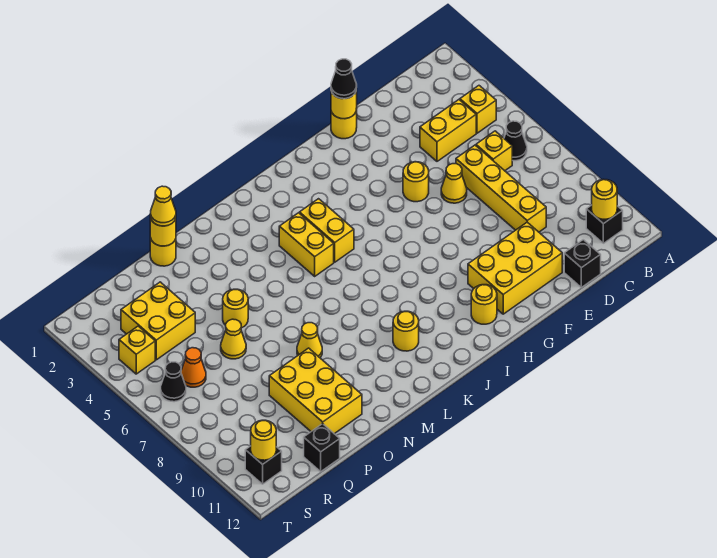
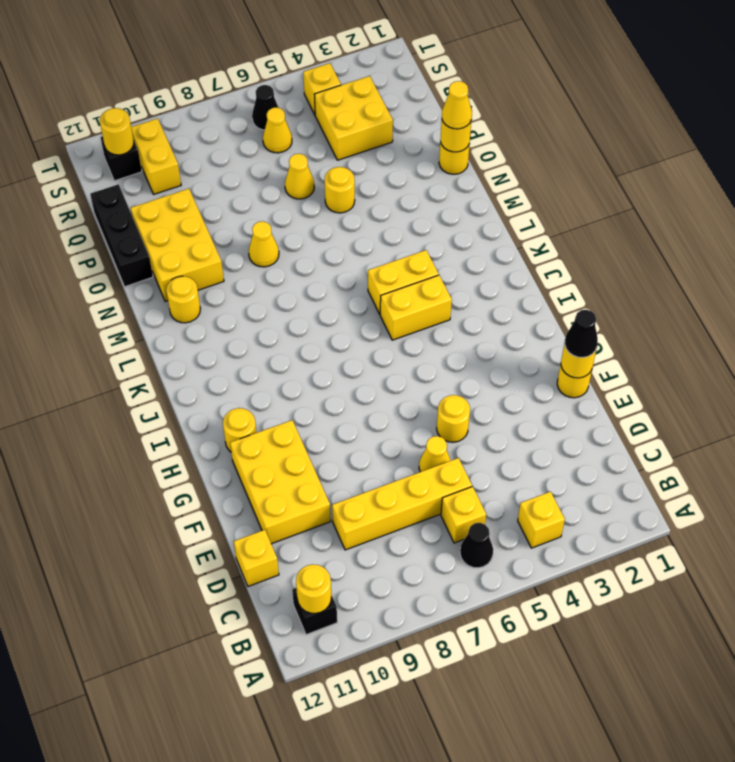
yellow brick C4:D4 level 1 -> yellow brick R10:S10 level 1
black brick D12 level 1 -> yellow brick D12 level 1
yellow round brick K10 level 1 -> yellow round brick M11 level 1
yellow brick O9:P11 level 1 -> yellow brick N10:P11 level 1
black brick Q12 level 1 -> black brick O12:Q12 level 1
orange cone R6 level 1 -> yellow cone R6 level 1

